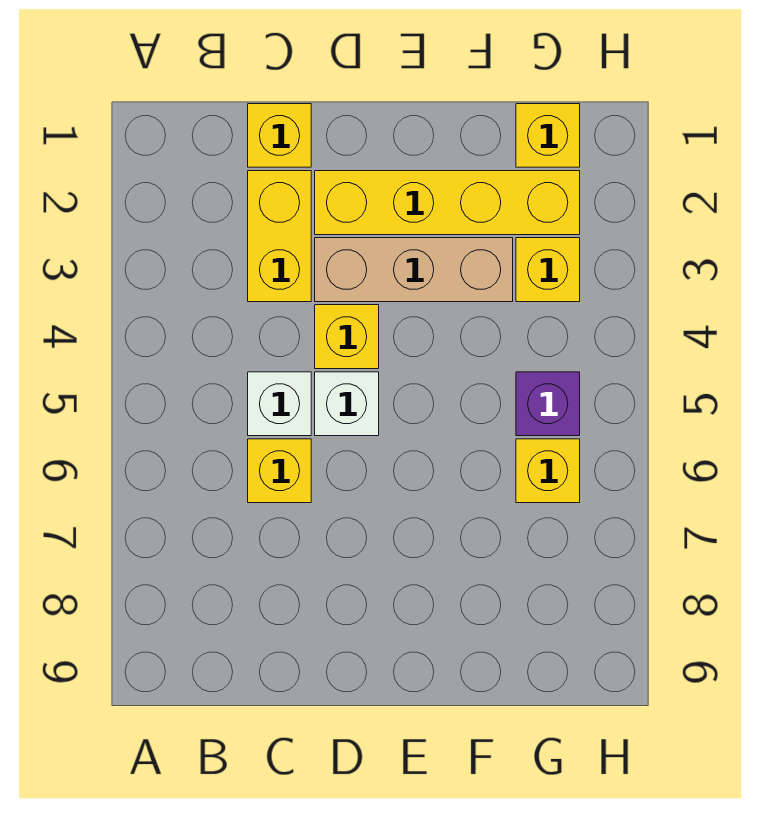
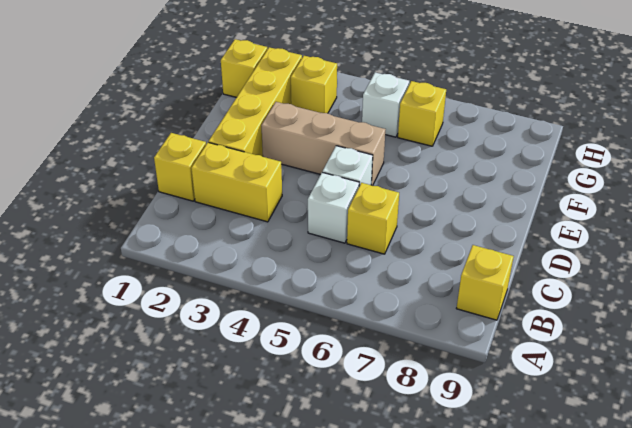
tan brick D3:F3 level 1 -> tan brick E3:E5 level 1
yellow brick D4 level 1 -> yellow brick B9 level 1
purple brick G5 level 1 -> white brick G5 level 1

